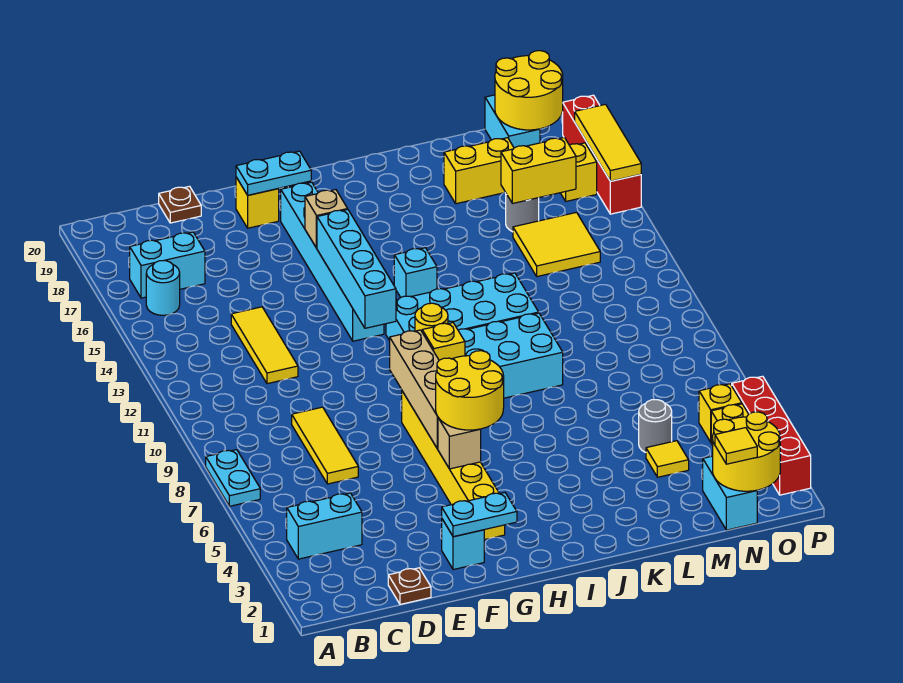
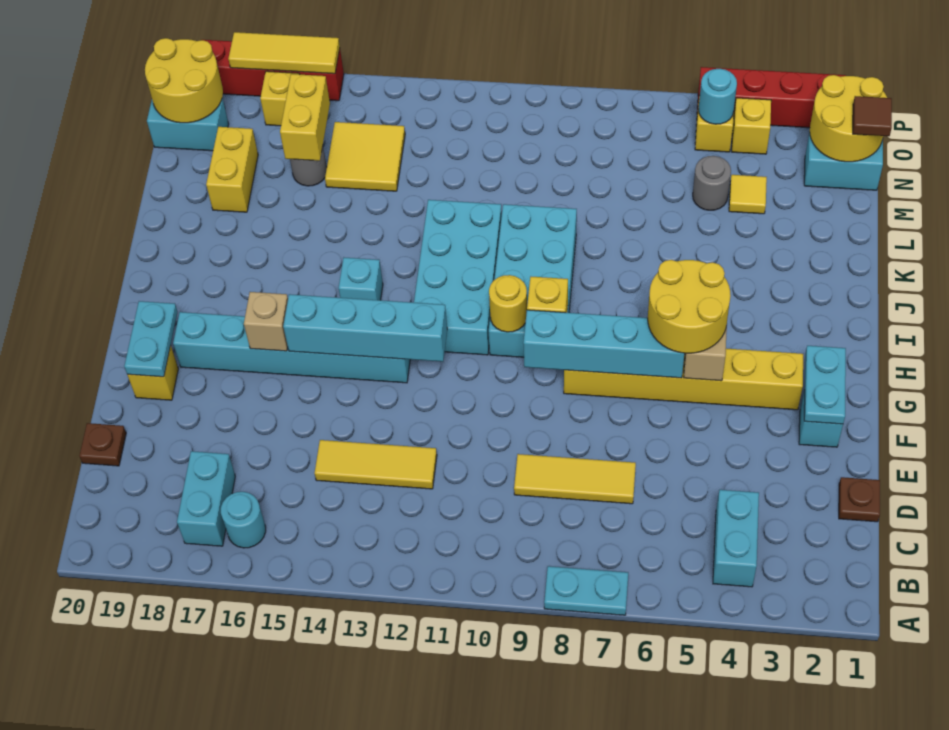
tan brick G6:G9 level 2 -> cyan brick G6:G9 level 2
yellow tile N1 level 3 -> brown tile N1 level 3
none -> cyan round brick O5 level 2

